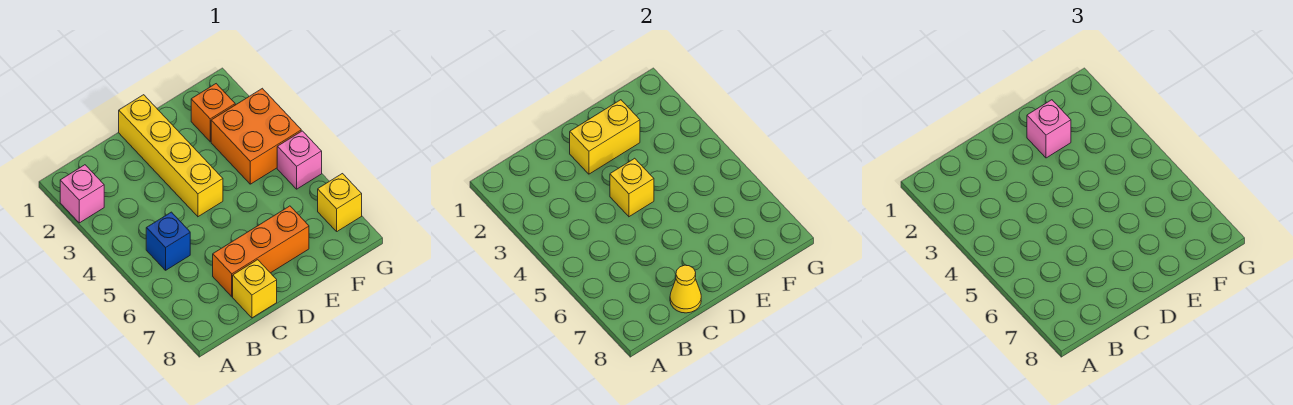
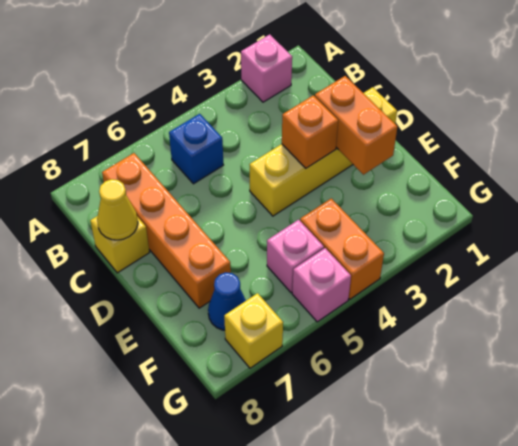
orange brick C7:E7 level 1 -> orange brick B7:E7 level 1
yellow brick D2:E2 level 2 -> orange brick D2:E2 level 2
yellow brick D4 level 2 -> none
pink brick E2 level 3 -> pink brick F5 level 1
orange brick F2 level 1 -> orange brick D3 level 2
orange brick F3:G4 level 1 -> orange brick F4:G4 level 1
none -> blue cone F7 level 1

